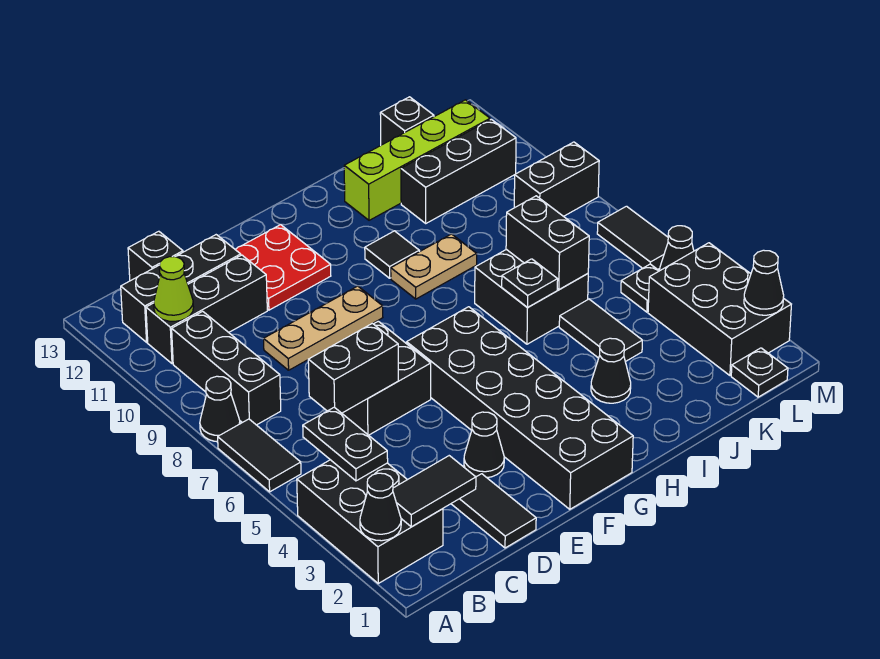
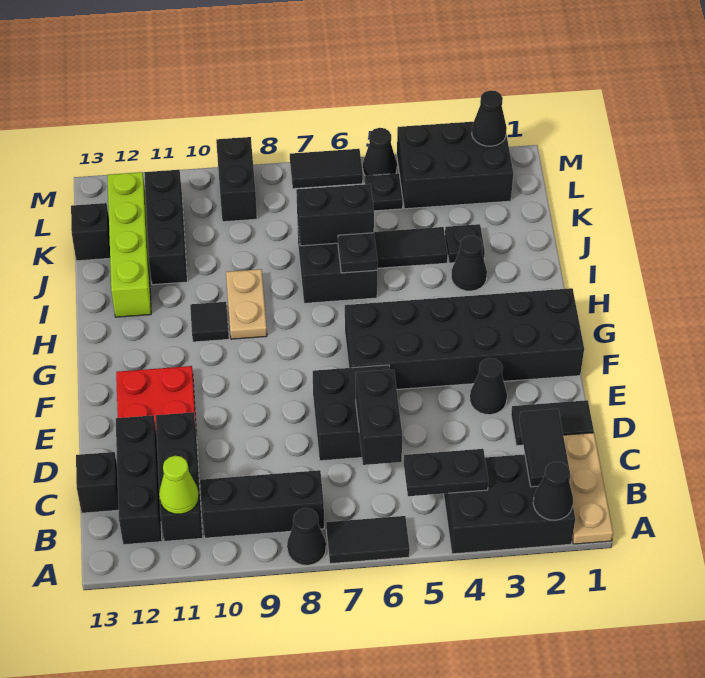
tan plate D9:F9 level 1 -> tan plate A1:C1 level 1
black plate L1 level 1 -> black plate J3 level 1

